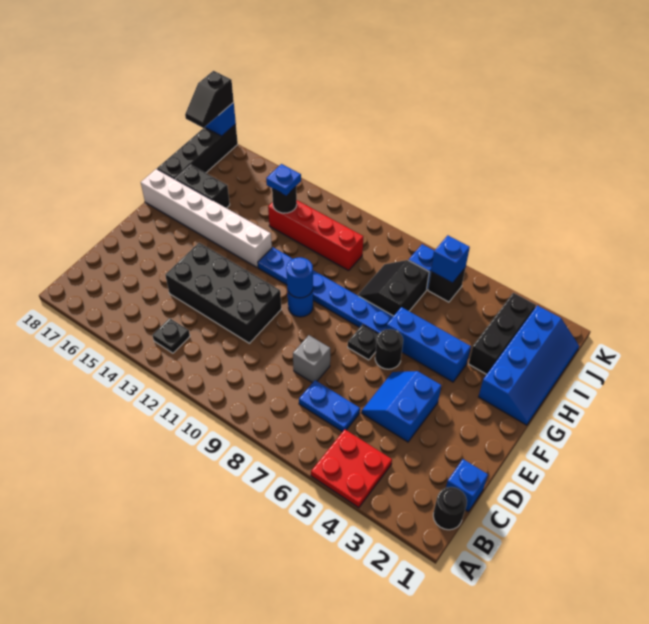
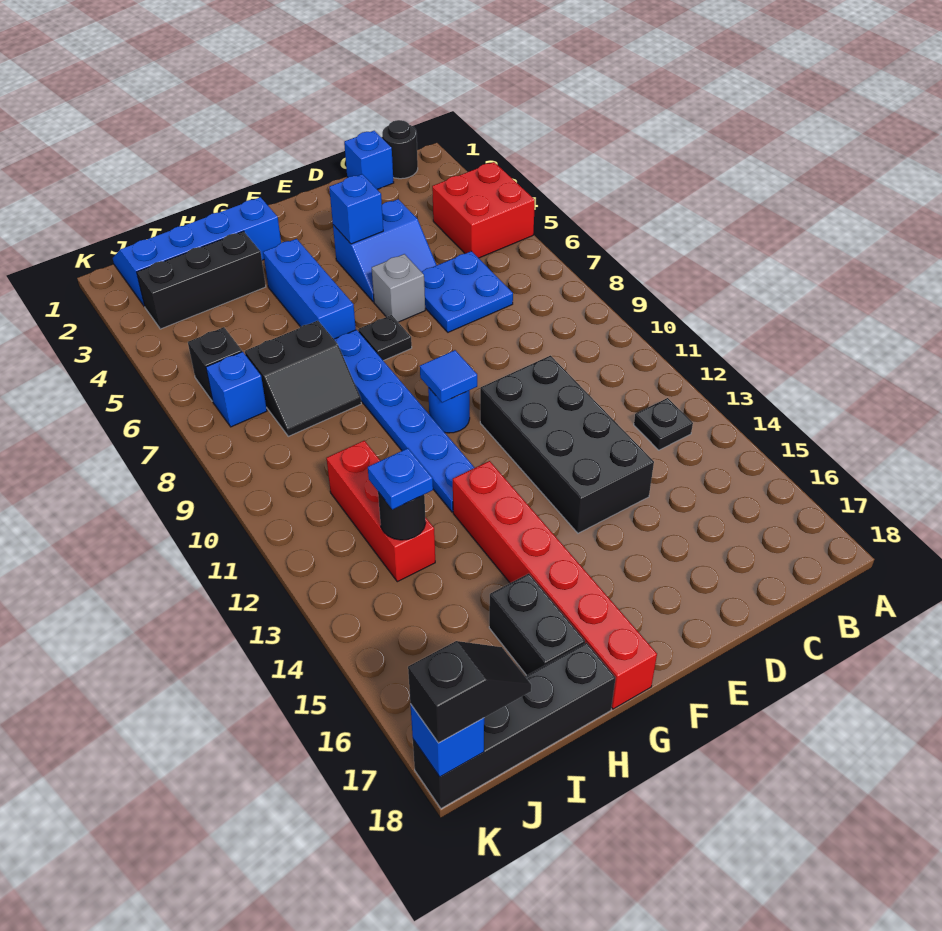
red plate A4:B5 level 1 -> red brick A4:B5 level 1
blue plate C6:C7 level 1 -> blue plate C6:D7 level 1
grey brick D8 level 1 -> grey brick E6 level 1
black round brick F6 level 1 -> none
blue round brick F10 level 2 -> blue tile F10 level 2
white brick G13:G18 level 1 -> red brick G13:G18 level 1
red brick I10:I13 level 1 -> red brick I11:I13 level 1
blue brick J6 level 2 -> blue brick E4 level 2

